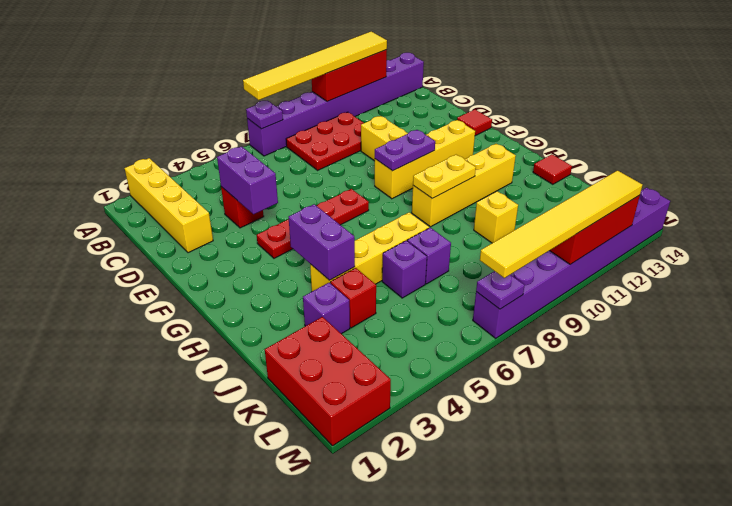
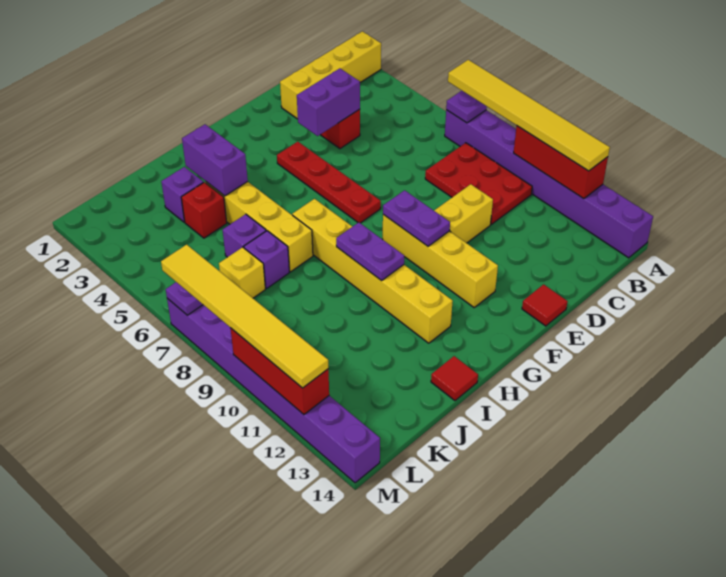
purple brick H4:I4 level 2 -> purple brick I3:I4 level 2
yellow brick H9:H12 level 1 -> yellow brick H7:H12 level 1
yellow plate H9:H10 level 2 -> purple plate H9:H10 level 2
yellow brick J10 level 1 -> yellow brick K7 level 1
red brick K1:M2 level 1 -> none

